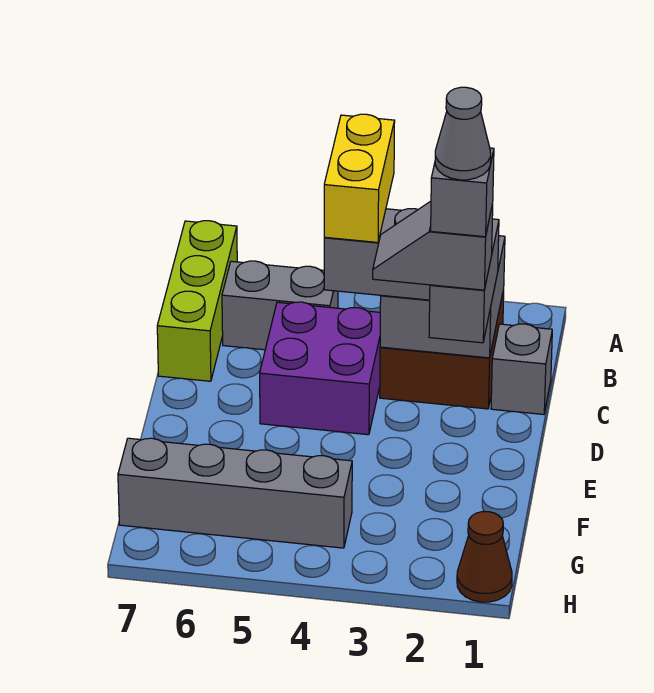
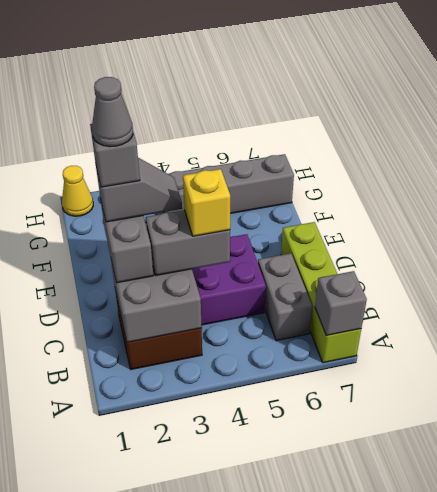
lime brick A7:C7 level 1 -> lime brick A7:D7 level 1
yellow brick B4:C4 level 4 -> yellow brick C4 level 4
grey brick B5:B6 level 1 -> grey brick B6:C6 level 1
grey brick C1 level 1 -> grey brick A7 level 2
brown cone H1 level 1 -> yellow cone H1 level 1

